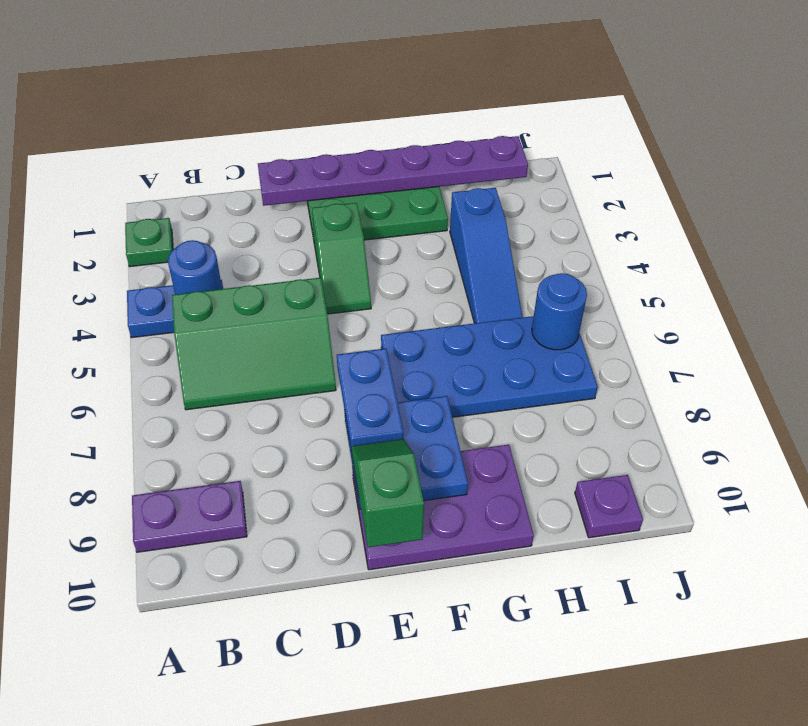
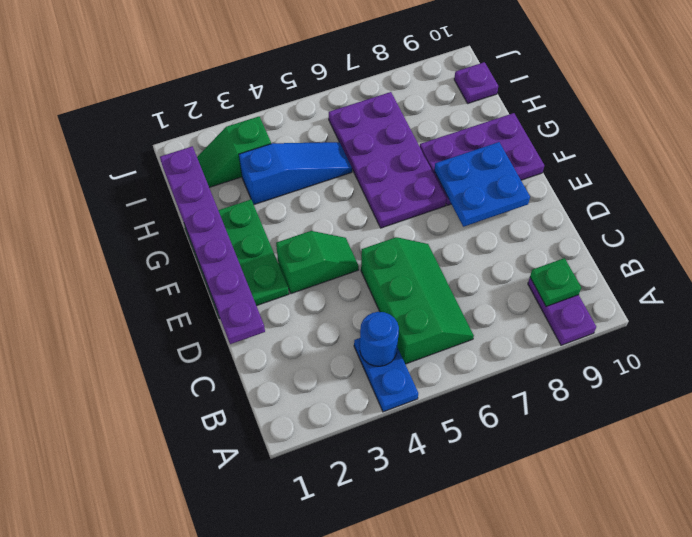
green plate A2 level 1 -> green plate B9 level 2
blue plate E7:E8 level 3 -> none
purple plate E9:G10 level 1 -> purple plate F8:G10 level 1
green slope E9:E10 level 3 top 10 -> green slope I2:I3 level 1 top 3
blue plate F6:I7 level 1 -> purple plate F6:I7 level 1
blue round brick I6 level 2 -> none

